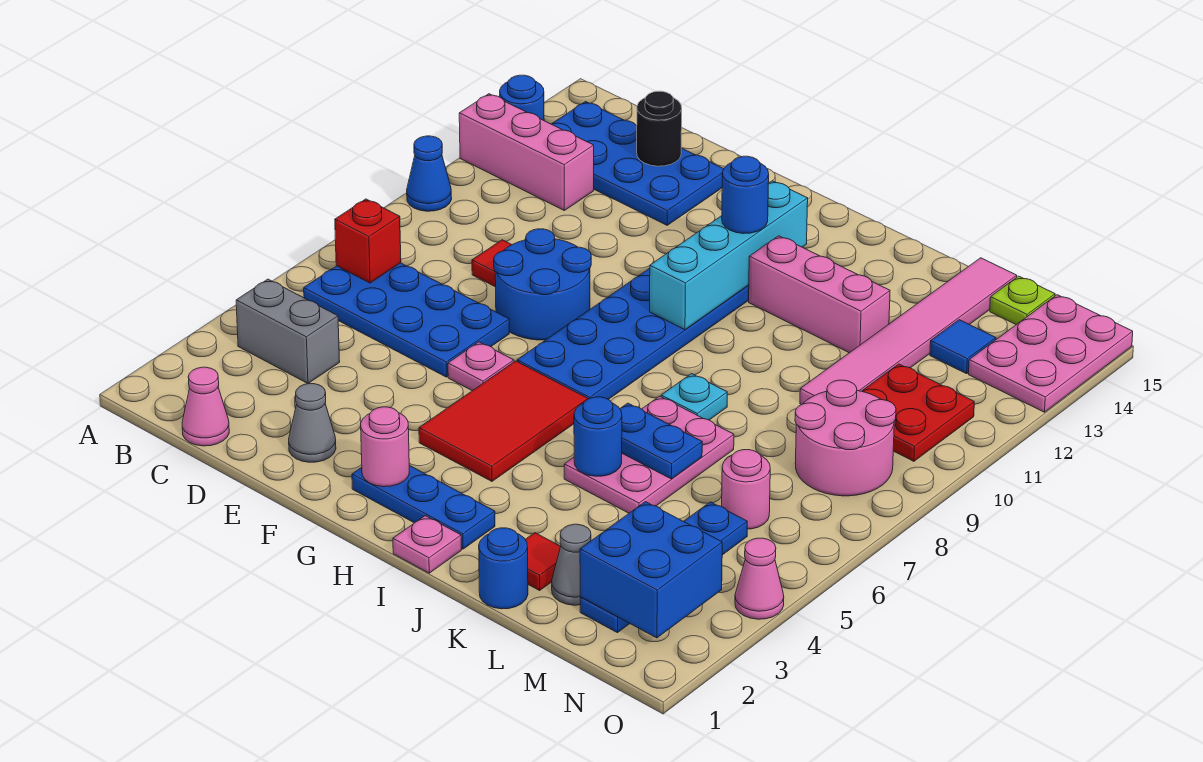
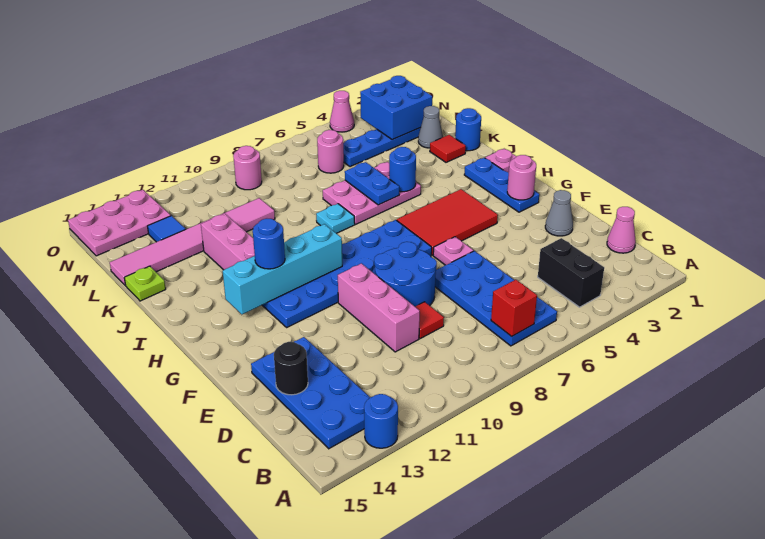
blue cone A10 level 1 -> none
pink brick A12:C12 level 1 -> pink brick D10:F10 level 1
grey brick B4:C4 level 1 -> black brick B4:C4 level 1
pink round brick M8:N9 level 1 -> pink round brick N9 level 1
red plate M10:N11 level 1 -> none
lime plate M15 level 1 -> lime plate K15 level 1

